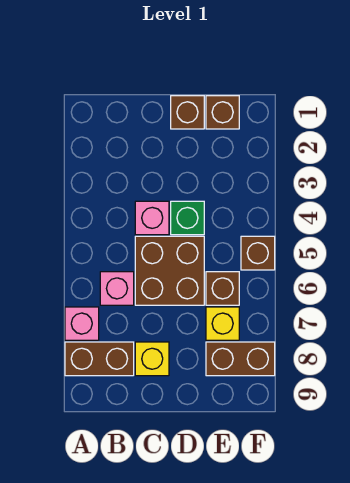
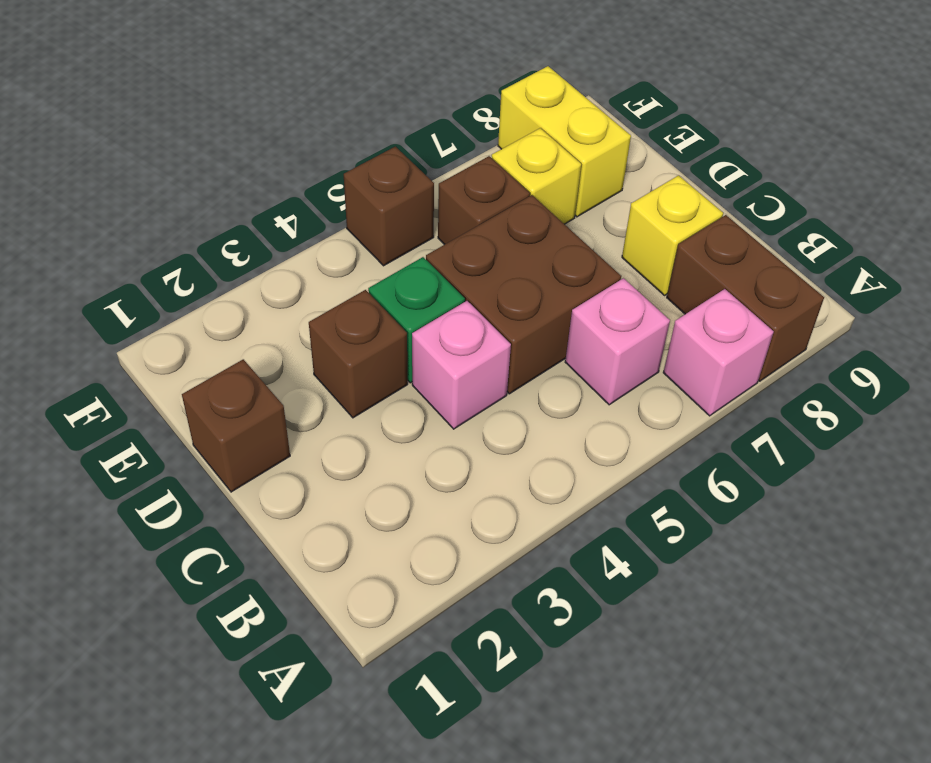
brown brick E1 level 1 -> brown brick D3 level 1
brown brick E8:F8 level 1 -> yellow brick E8:F8 level 1

